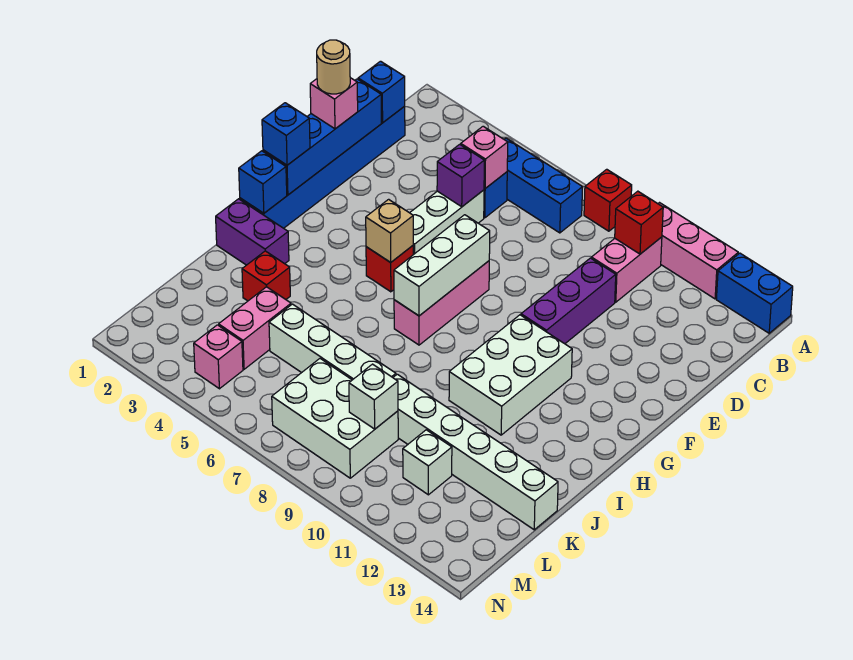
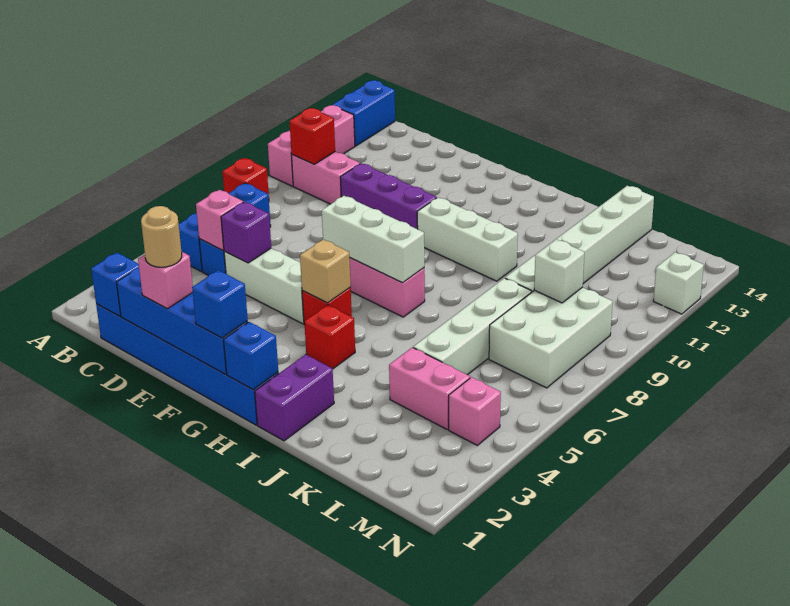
white brick G10:I11 level 1 -> white brick G10:I10 level 1
red brick J3 level 1 -> red brick H4 level 1
white brick L11 level 1 -> white brick N12 level 1

